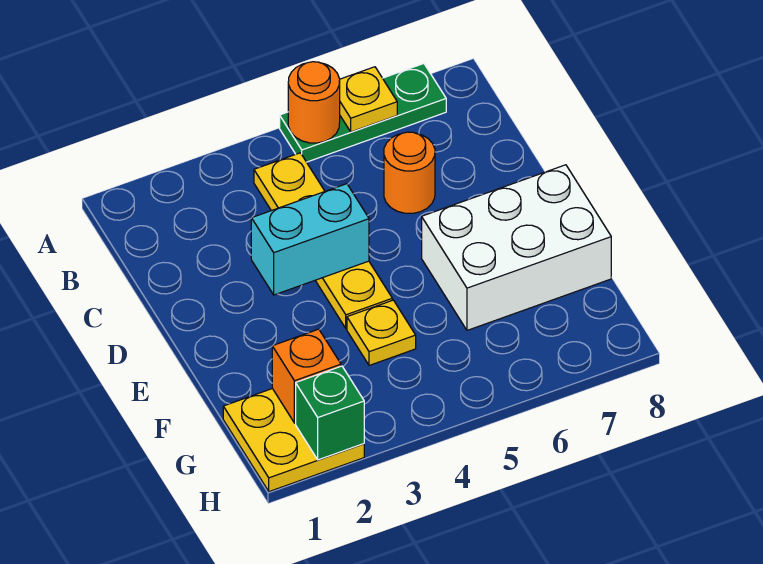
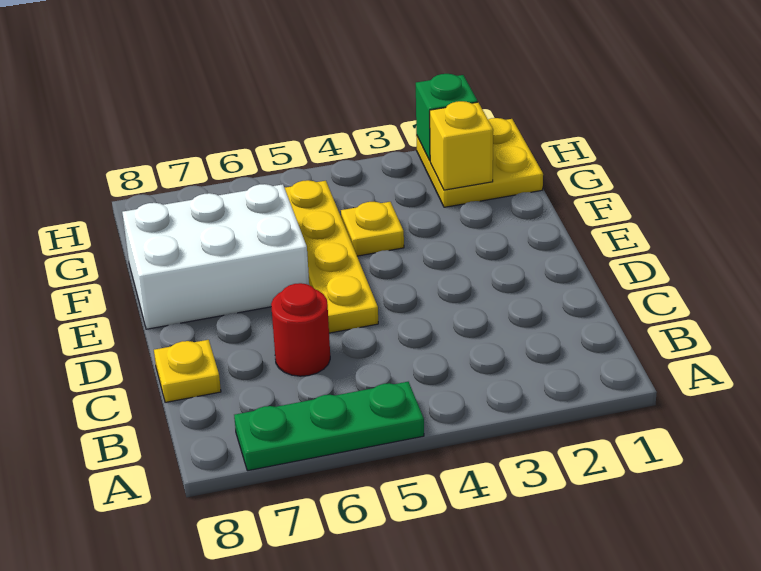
orange round brick A5 level 2 -> none
yellow plate A6 level 2 -> yellow plate C8 level 1
yellow plate B4:E4 level 1 -> yellow plate D5:G5 level 1
orange round brick C6 level 1 -> red round brick C6 level 1
cyan brick D3:D4 level 2 -> none
orange brick G2 level 2 -> yellow brick G2 level 2

